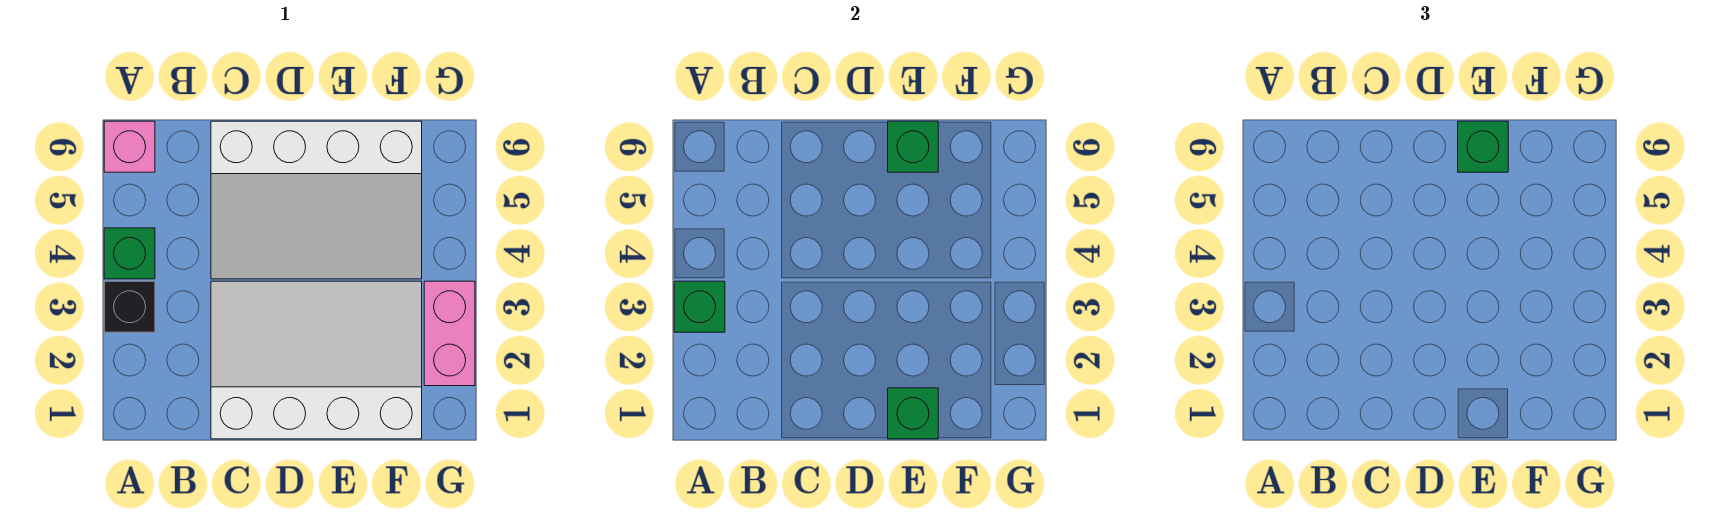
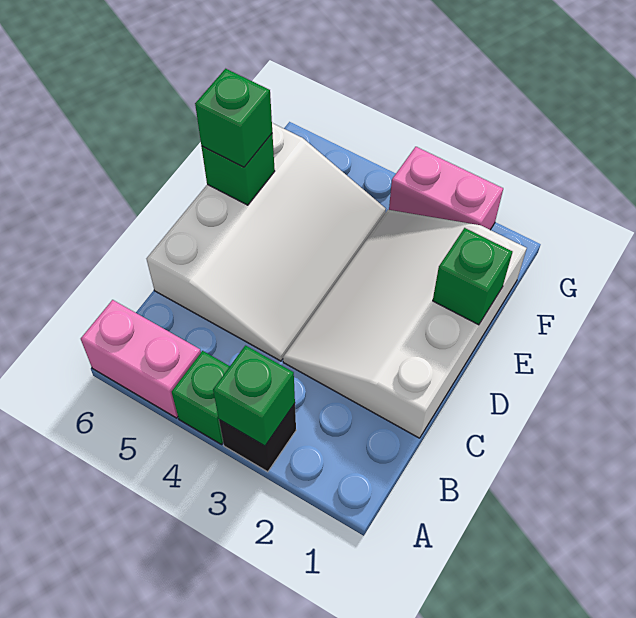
pink brick A6 level 1 -> pink brick A5:A6 level 1

